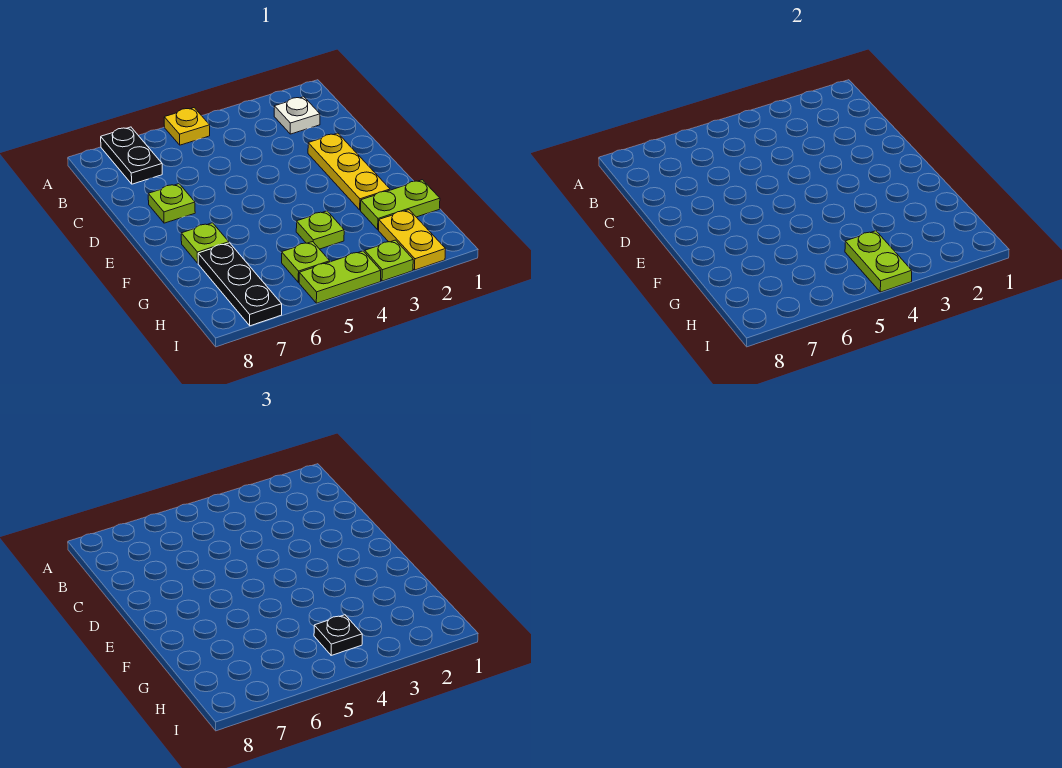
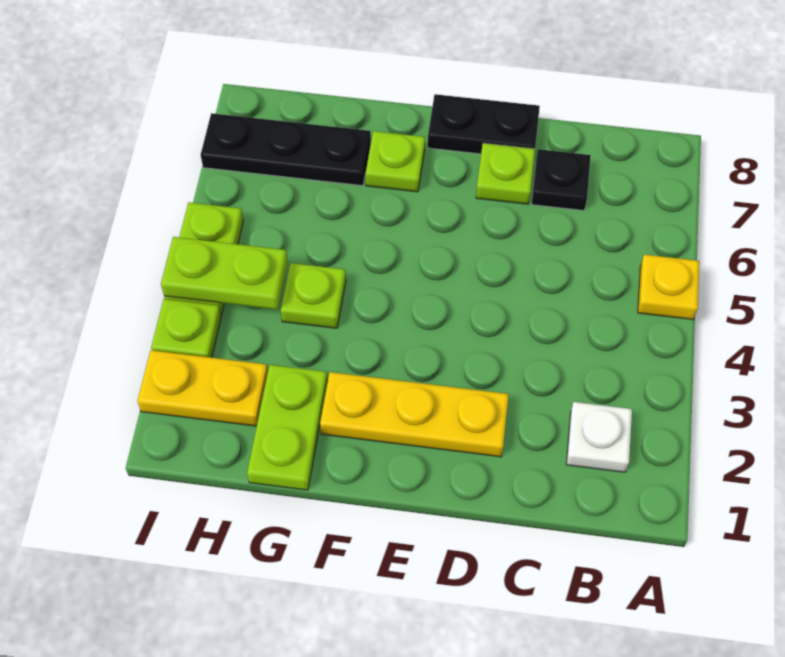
black plate A7:B7 level 1 -> black plate D8:E8 level 1
black plate H4 level 3 -> black plate C7 level 1
lime plate H5 level 1 -> none

